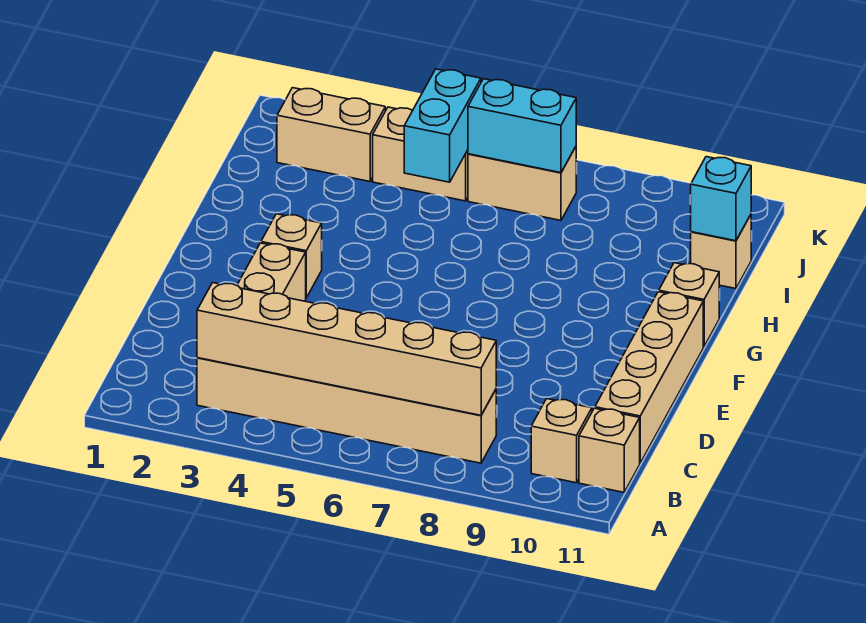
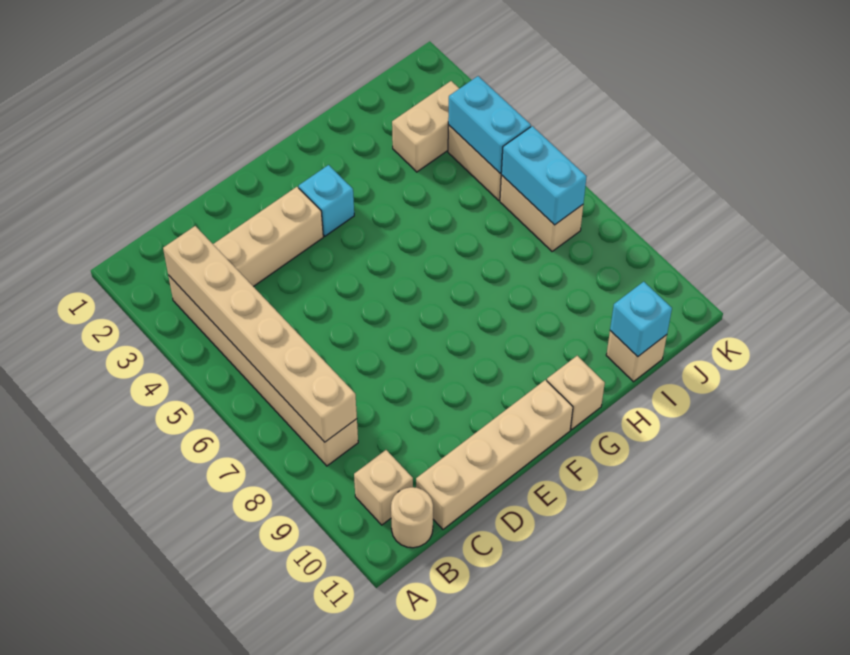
tan brick B11 level 1 -> tan round brick B11 level 1
tan brick F3 level 1 -> cyan brick F3 level 1
cyan brick I5:J5 level 2 -> cyan brick J4:J5 level 2
tan brick J2:J3 level 1 -> tan brick I3:J3 level 1

